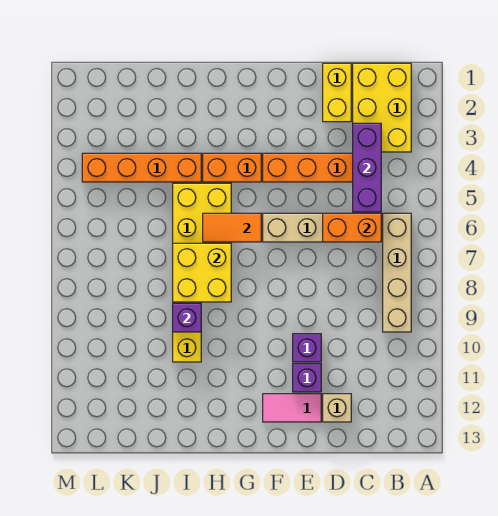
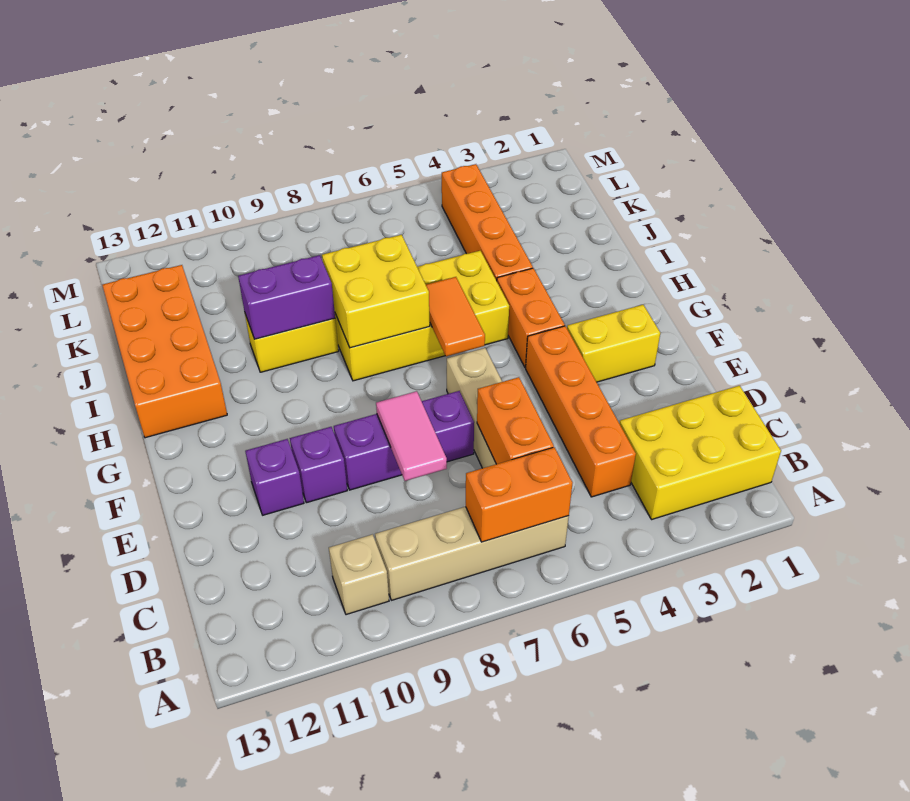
none -> orange brick B6:B7 level 2
purple brick C3:C5 level 2 -> purple brick E7:E9 level 1
yellow brick D1:D2 level 1 -> yellow brick F2:F3 level 1
tan brick D12 level 1 -> tan brick B10 level 1
pink tile E12:F12 level 1 -> pink tile D8:E8 level 2
none -> orange brick H12:K13 level 1
purple brick I9 level 2 -> purple brick I9:I10 level 2

